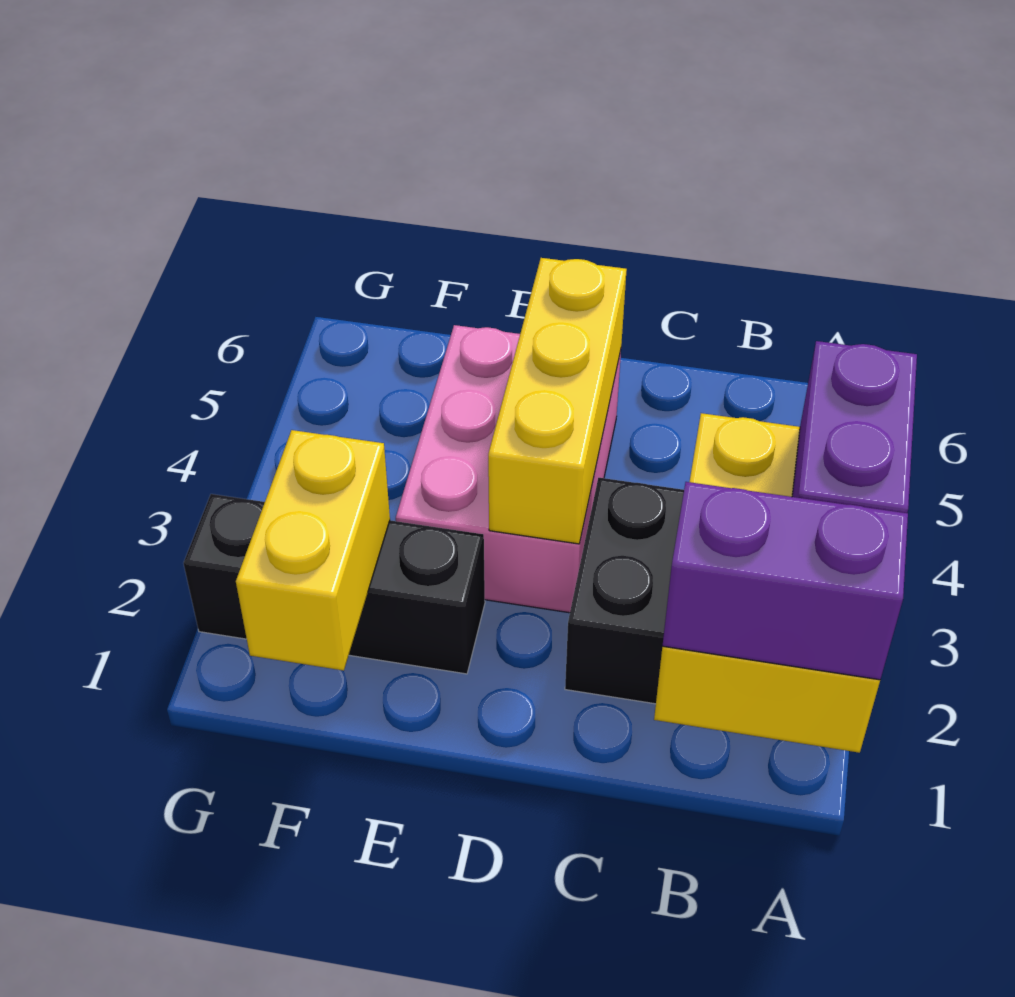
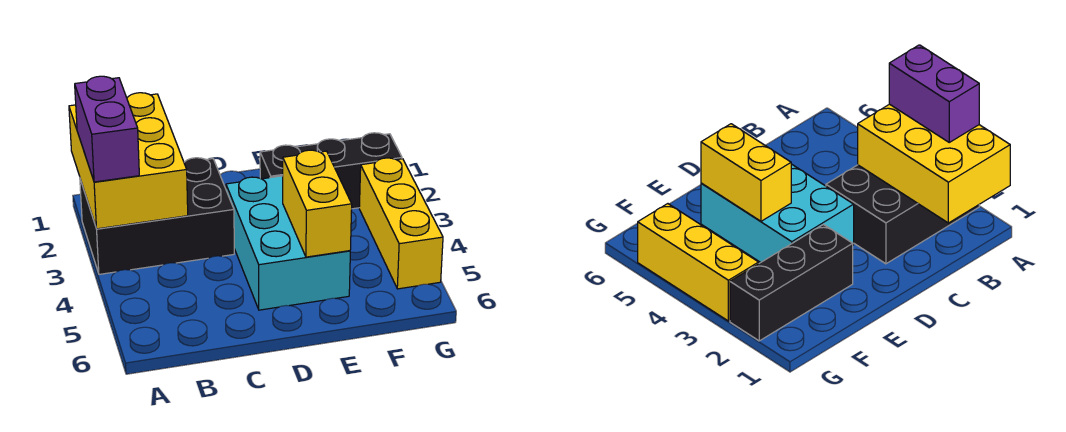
purple brick A1:B1 level 3 -> none
pink brick D3:E5 level 1 -> cyan brick D3:E5 level 1
yellow brick D3:D5 level 2 -> yellow brick G3:G5 level 1
yellow brick F1:F2 level 2 -> yellow brick E4:E5 level 2

